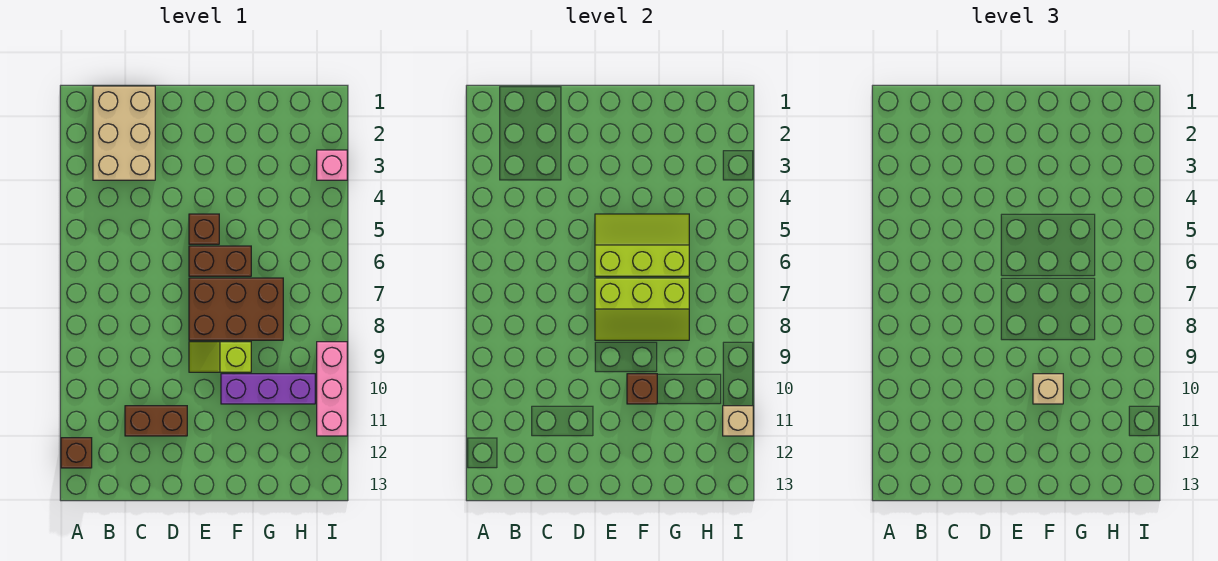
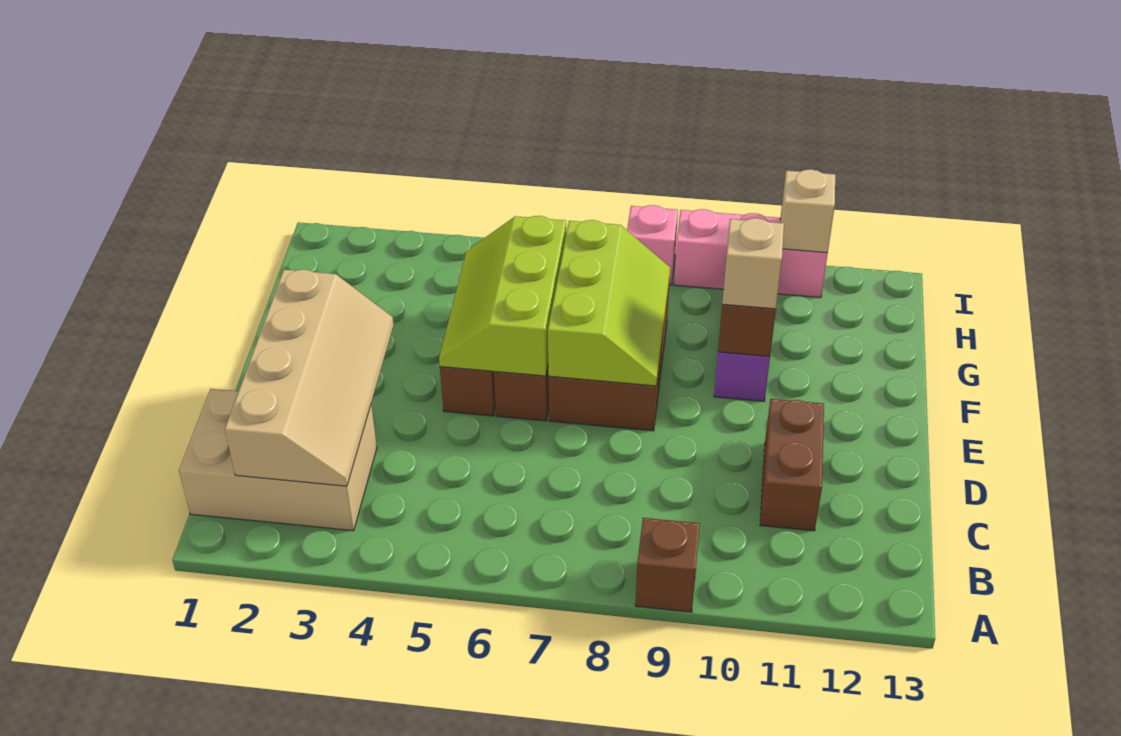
brown brick A12 level 1 -> brown brick A9 level 1
none -> tan slope B2:E3 level 2 top 2
lime slope E9:F9 level 1 top F -> none
pink brick I3 level 1 -> pink brick I8 level 1

